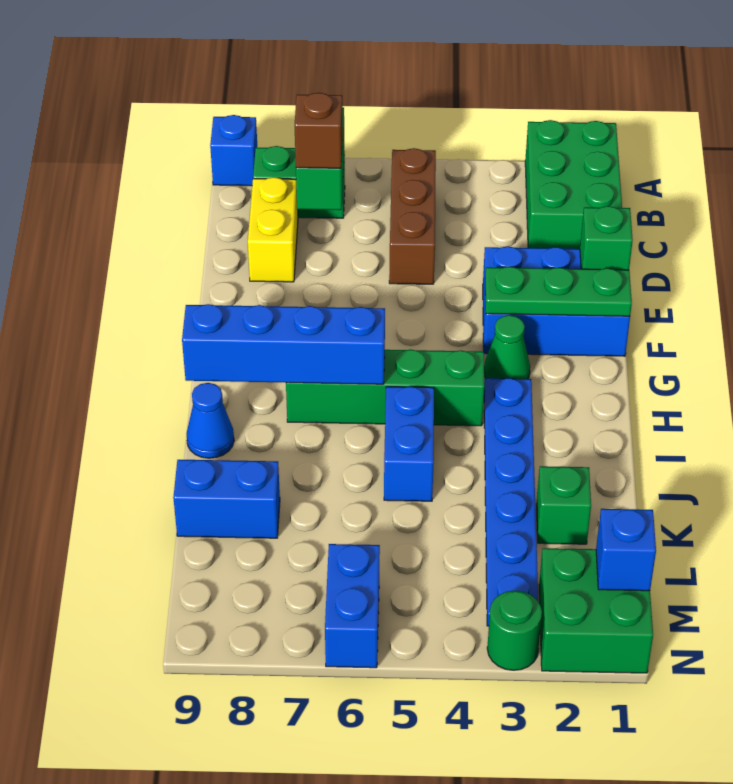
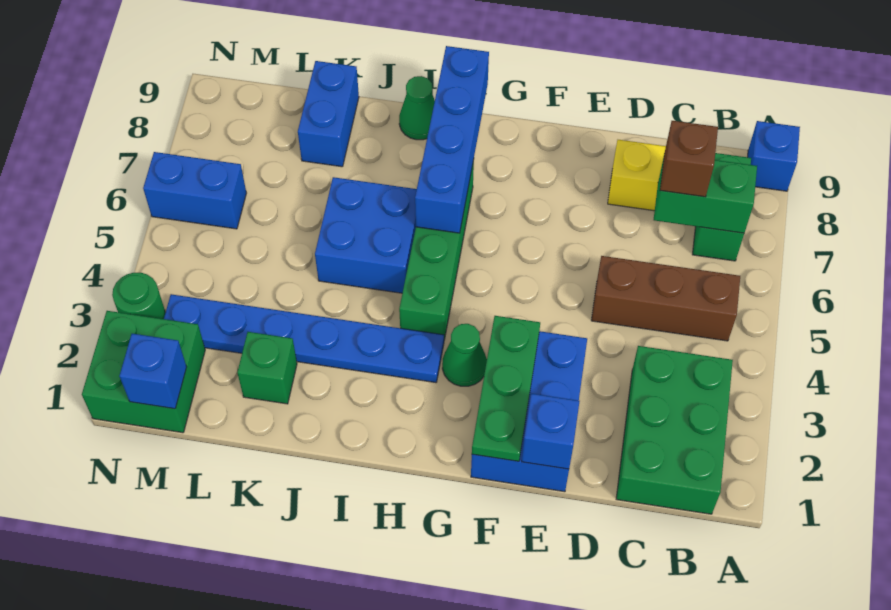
green brick A1:C2 level 1 -> green brick B1:C3 level 1
green brick E1 level 2 -> blue brick E1 level 2
blue brick I5:J5 level 1 -> blue brick I5:J6 level 1
blue cone I9 level 1 -> green cone I9 level 1

